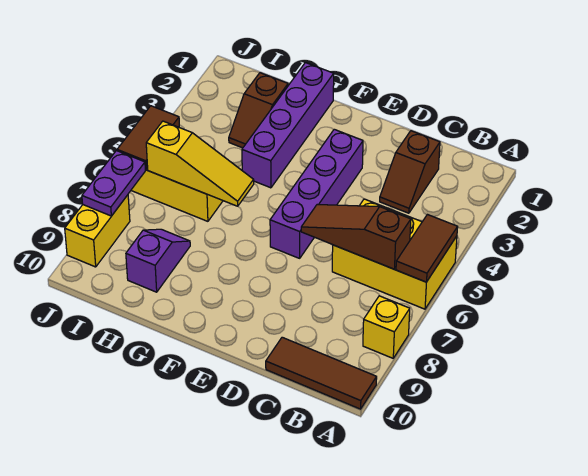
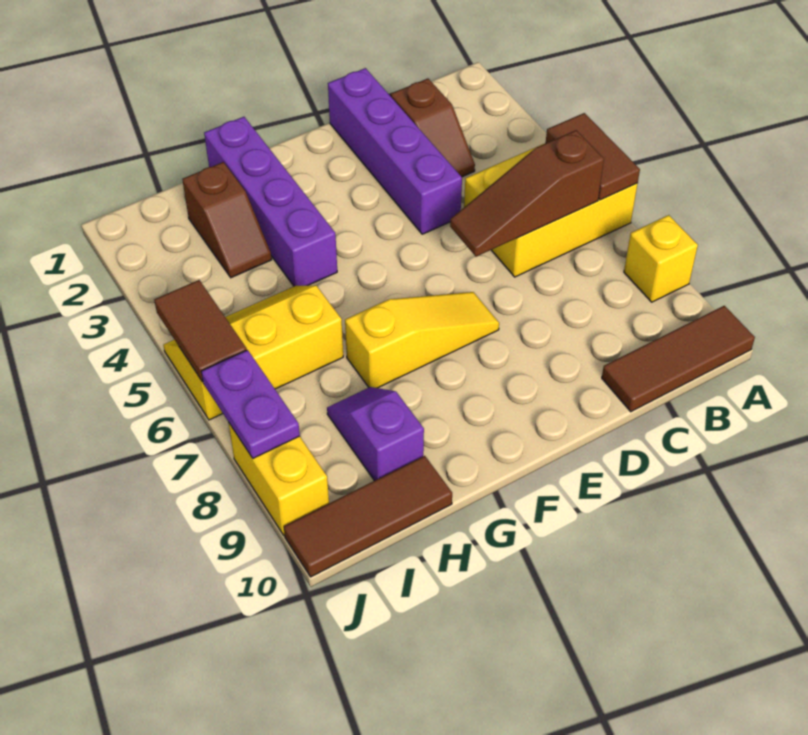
purple brick E3:E6 level 1 -> purple brick D1:D4 level 1
yellow slope G6:I6 level 2 top I -> yellow slope E7:G7 level 1 top G
none -> brown tile H10:J10 level 1

